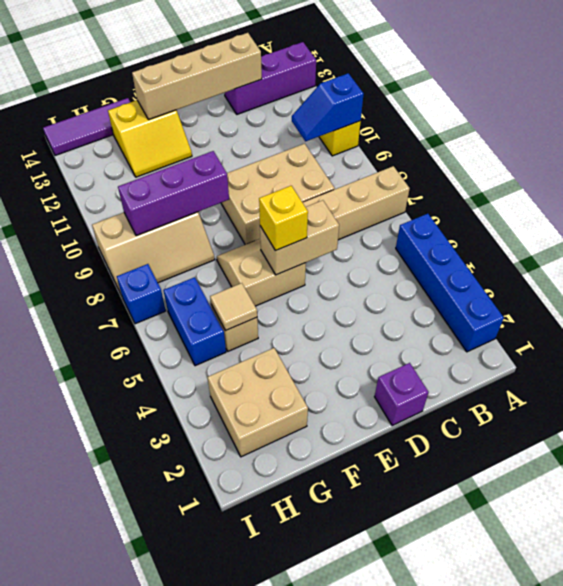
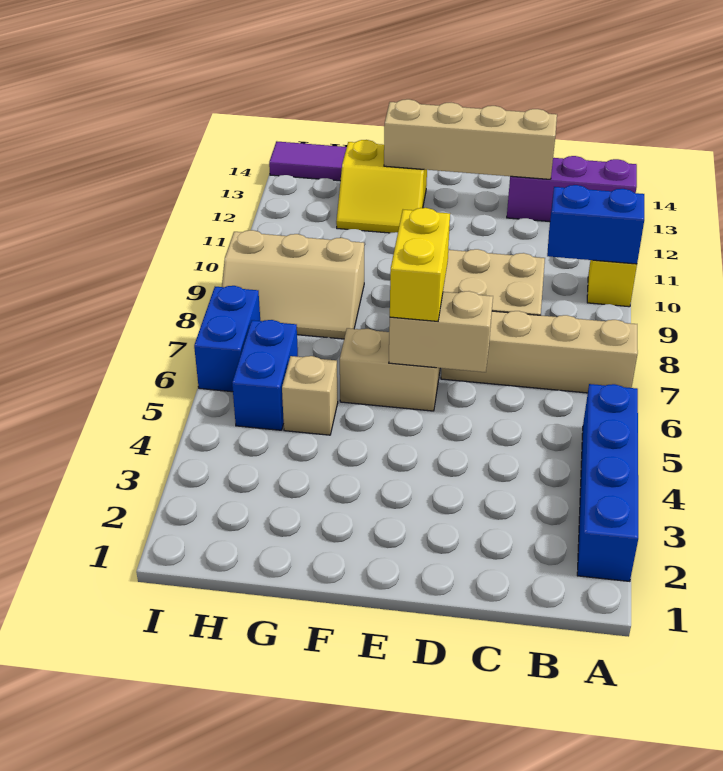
blue slope A10:B10 level 2 top A -> blue brick A10:B10 level 2
purple brick D1 level 1 -> none
yellow brick E6 level 3 -> yellow brick E6:E7 level 3
purple brick F9:H9 level 2 -> none
tan brick G2:H3 level 1 -> none
tan tile G5 level 2 -> none
blue brick I7 level 1 -> blue brick I6:I7 level 1

